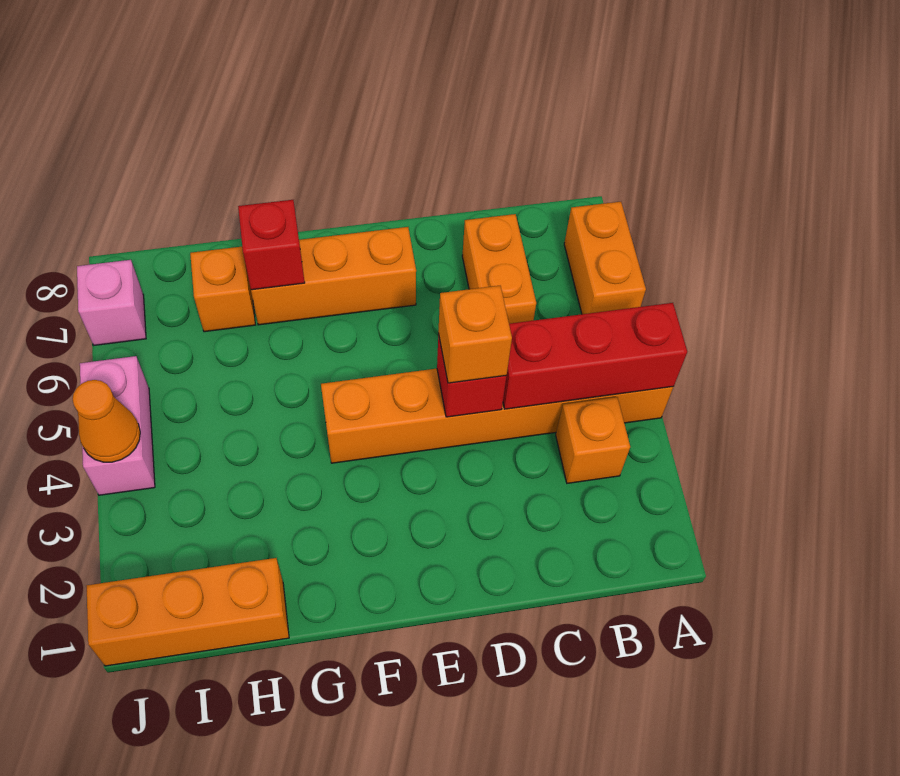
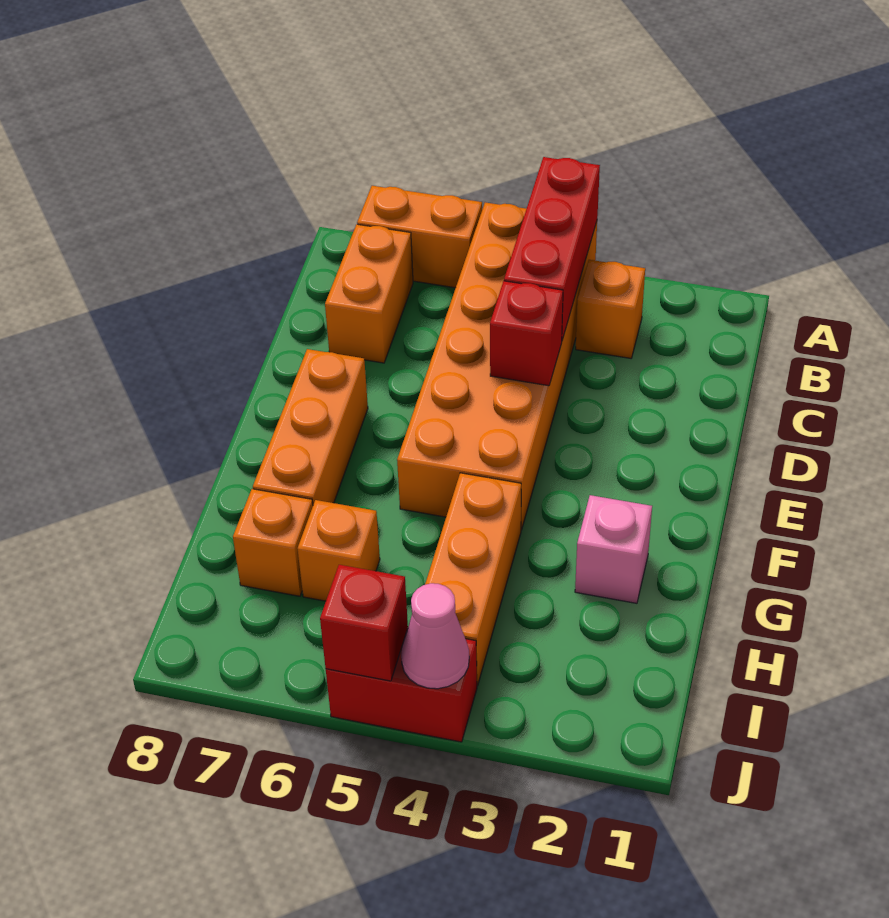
orange brick A4:F4 level 1 -> orange brick A4:F5 level 1
orange brick C6:C7 level 1 -> orange brick B7:C7 level 1
orange brick D4 level 3 -> orange brick H6 level 1
red brick G7 level 2 -> red brick J5 level 2
orange brick H1:J1 level 1 -> orange brick G4:I4 level 1
pink brick J4:J5 level 1 -> red brick J4:J5 level 1
orange cone J4 level 2 -> pink cone J4 level 2
pink brick J7 level 1 -> pink brick G2 level 1

